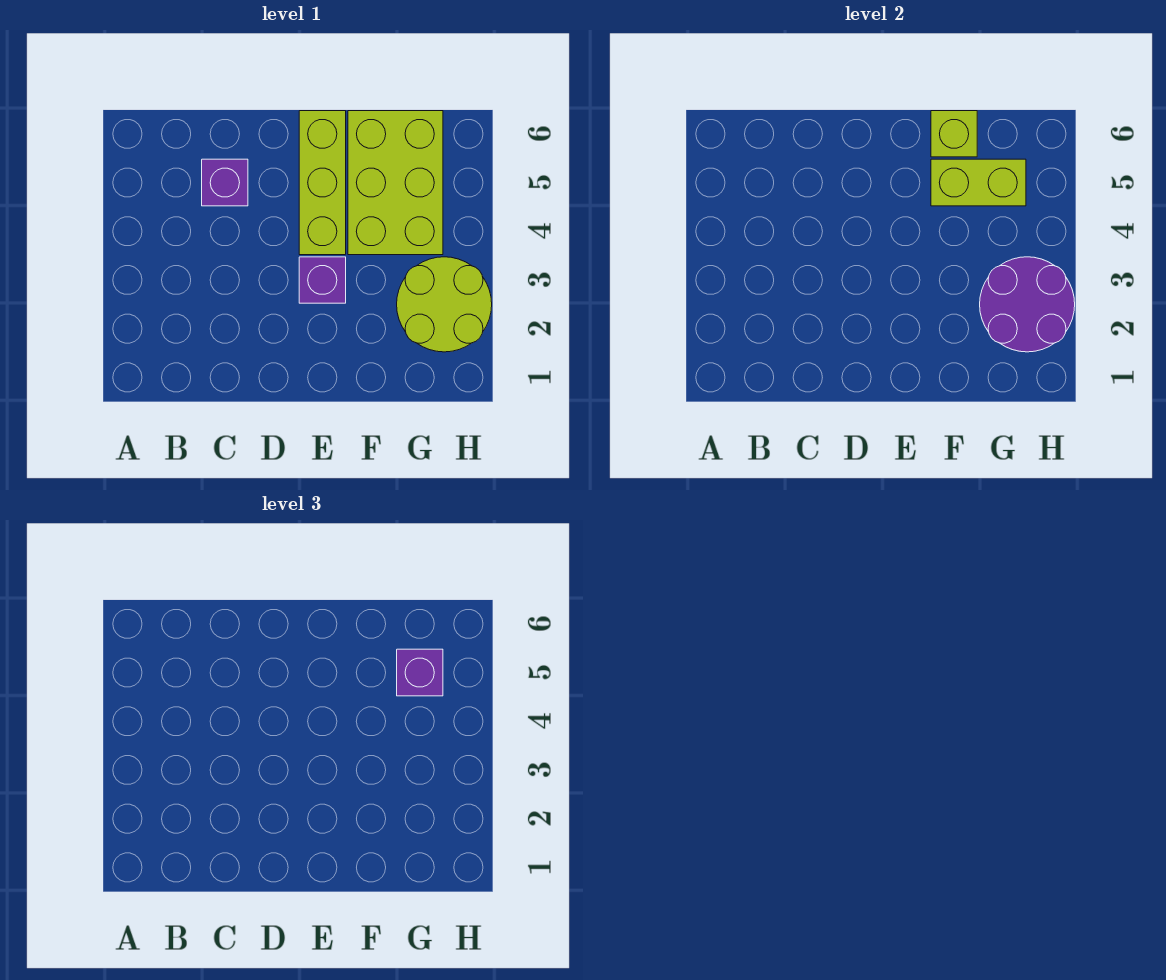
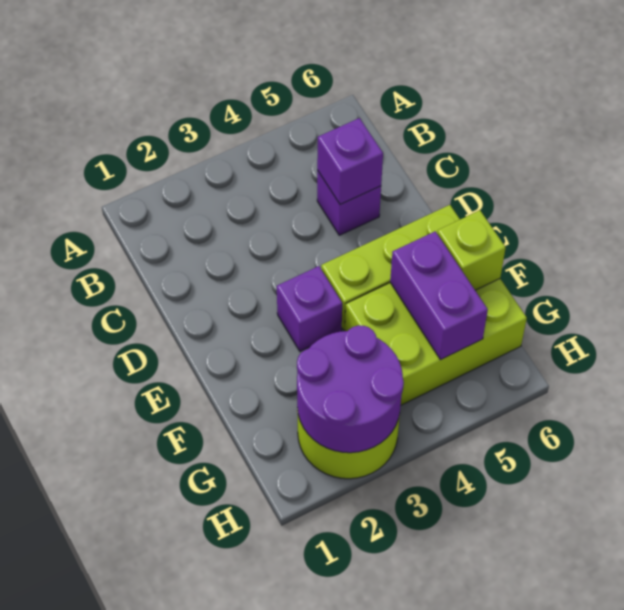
lime brick F5:G5 level 2 -> purple brick F5:G5 level 2
purple brick G5 level 3 -> purple brick C5 level 2

